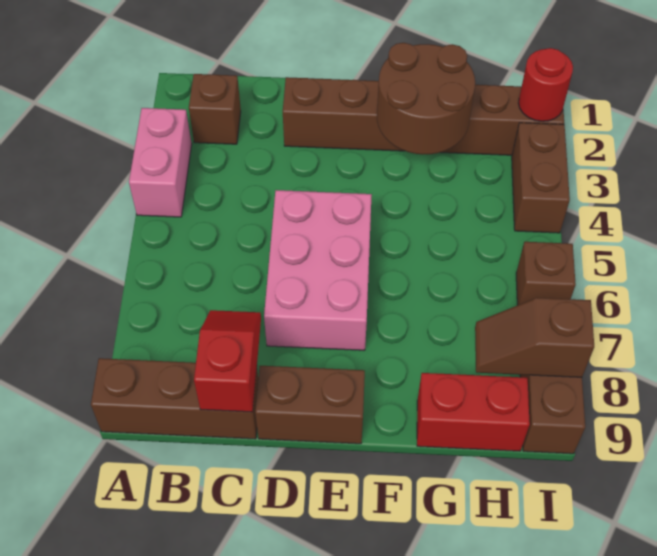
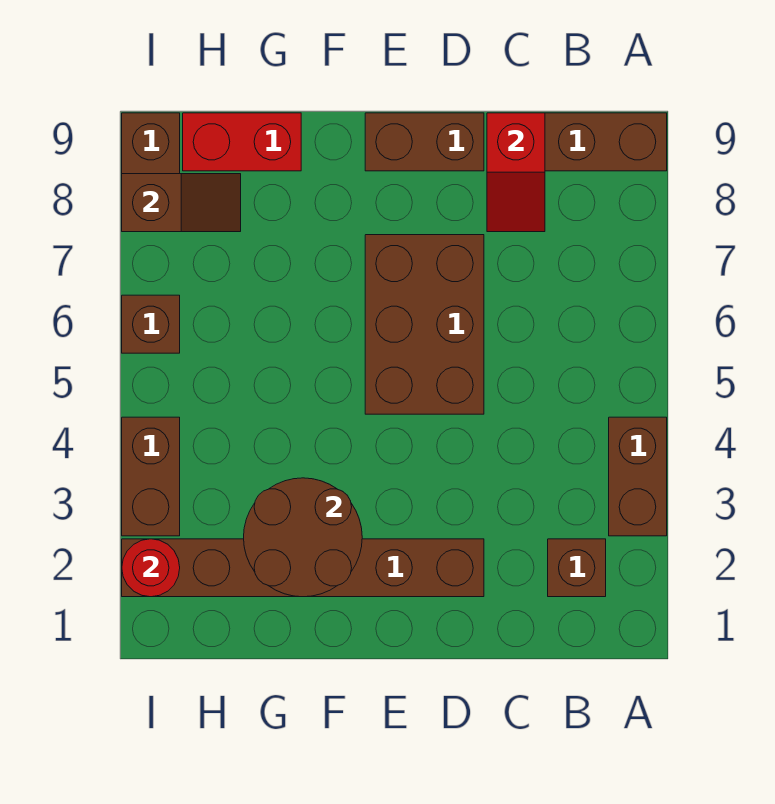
pink brick A3:A4 level 1 -> brown brick A3:A4 level 1
pink brick D5:E7 level 1 -> brown brick D5:E7 level 1

